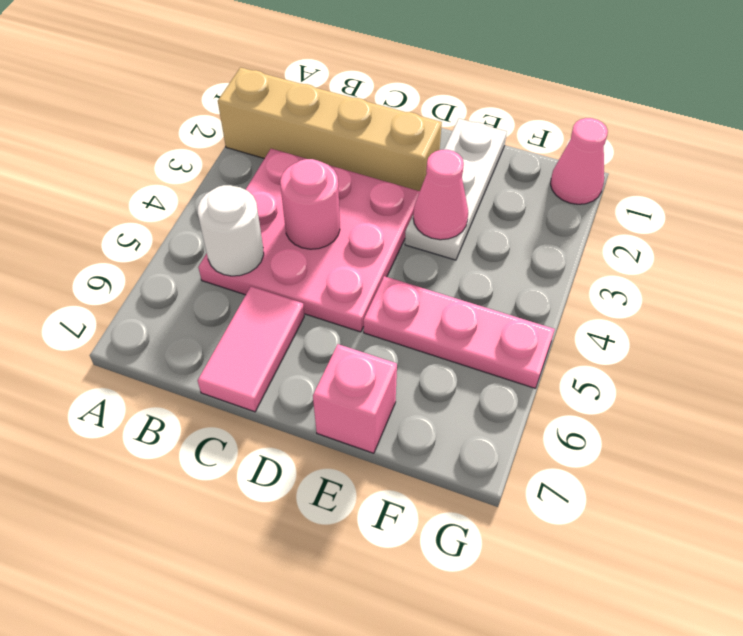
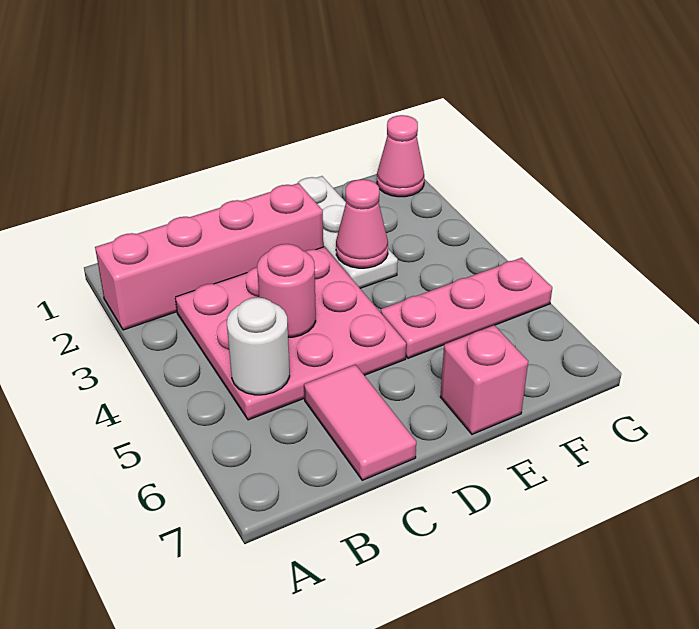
tan brick A2:D2 level 1 -> pink brick A2:D2 level 1

